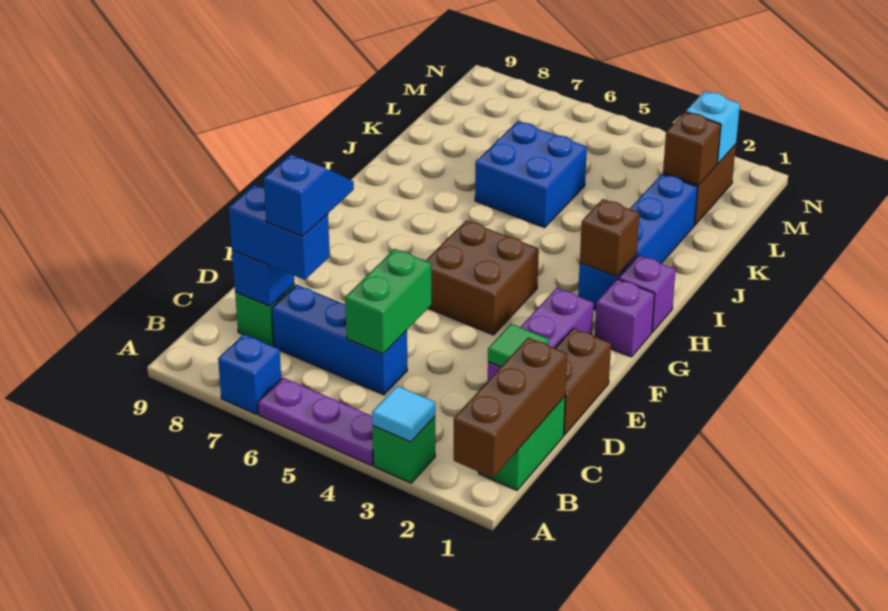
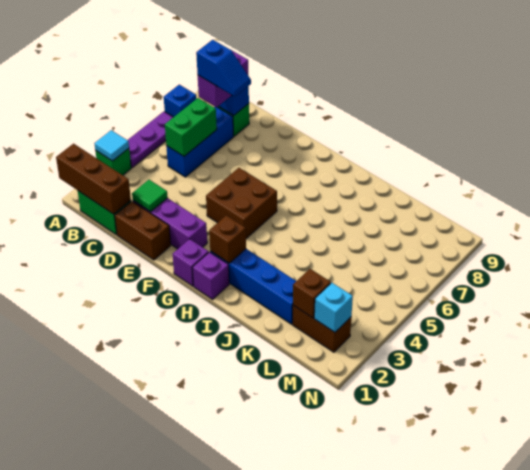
green brick C5:D5 level 2 -> green brick C5:C6 level 2
blue brick C7:C8 level 3 -> purple brick C7:C8 level 3
blue brick J5:K6 level 1 -> none

